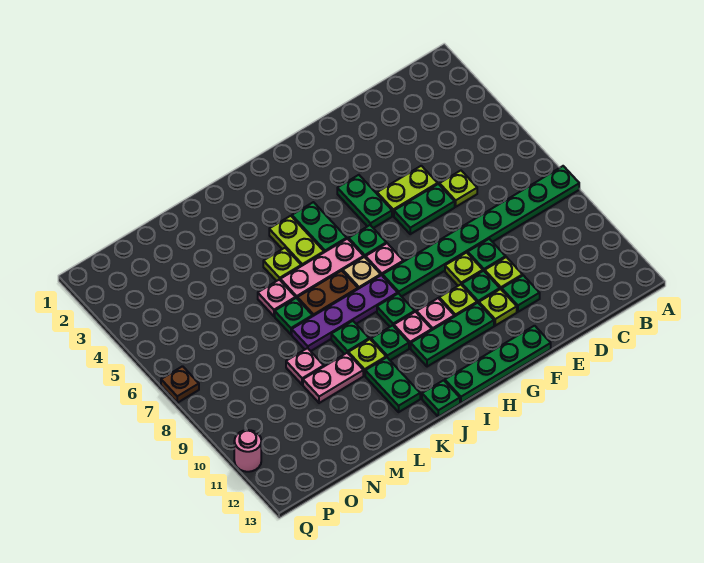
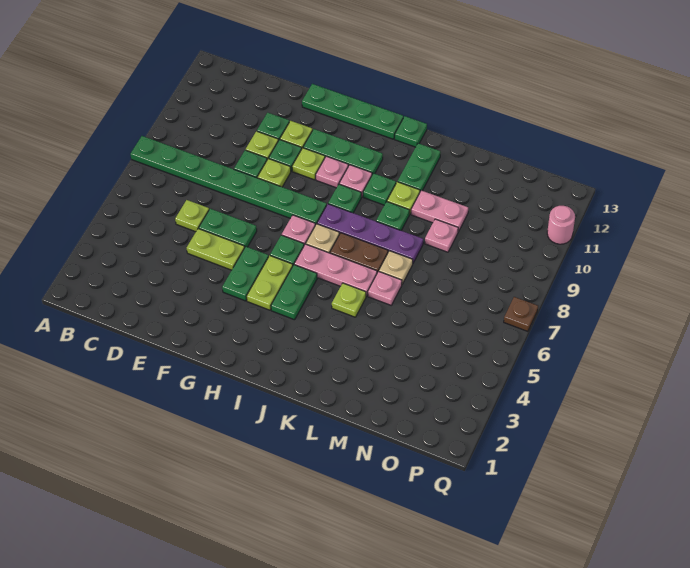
lime plate J4:J5 level 1 -> lime plate H4:H5 level 1
green plate L7 level 1 -> tan plate L7 level 1

